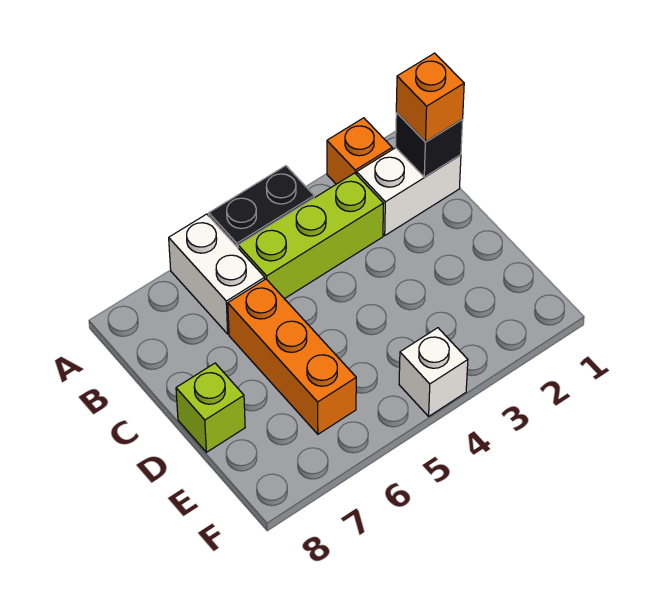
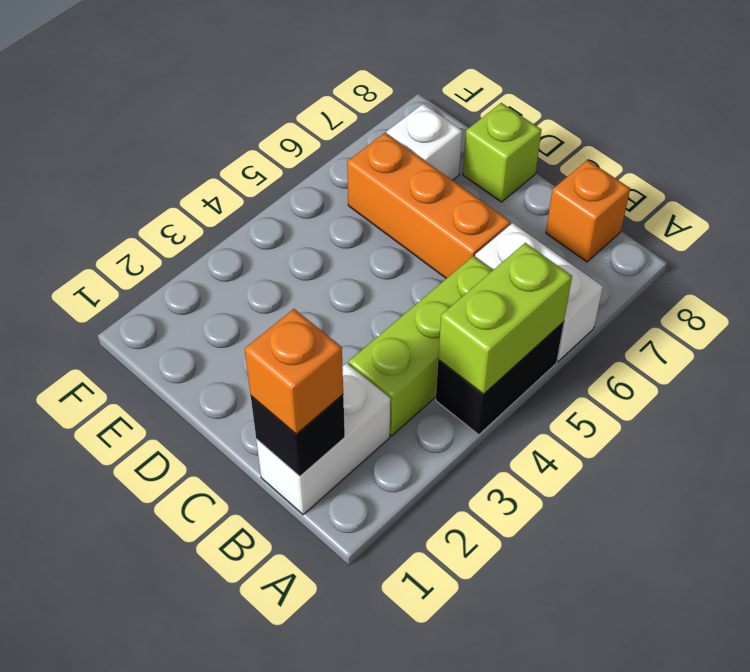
orange brick A2 level 1 -> orange brick B8 level 1
none -> lime brick A4:A5 level 2
white brick F4 level 1 -> white brick E7 level 1

